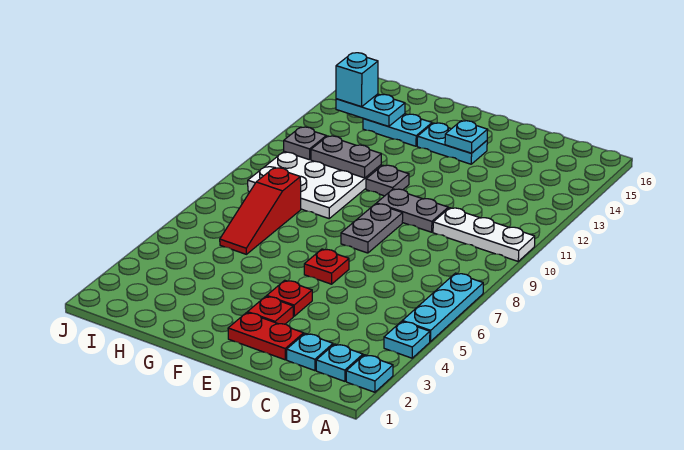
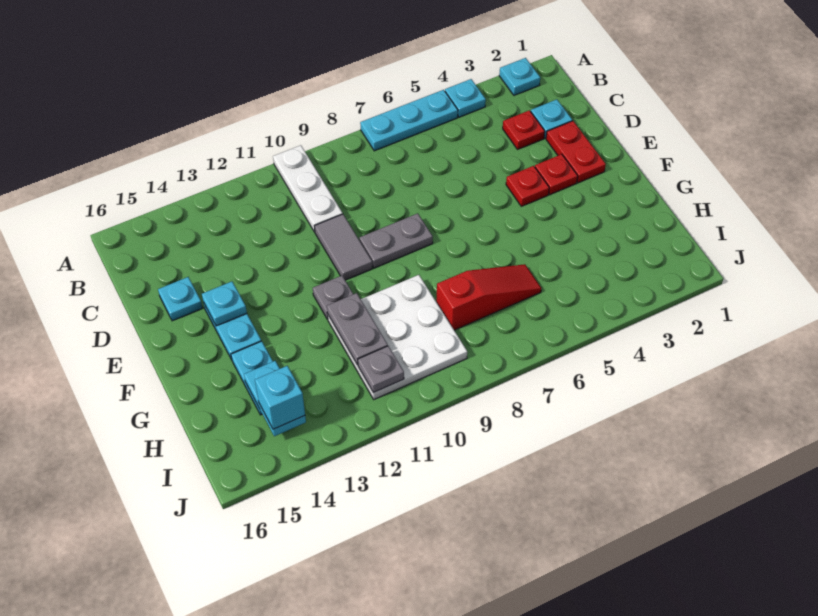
cyan plate B2 level 1 -> cyan plate D15 level 1
grey plate D10:E10 level 1 -> grey tile D10:E10 level 1
red plate E6 level 1 -> red plate C3 level 1

